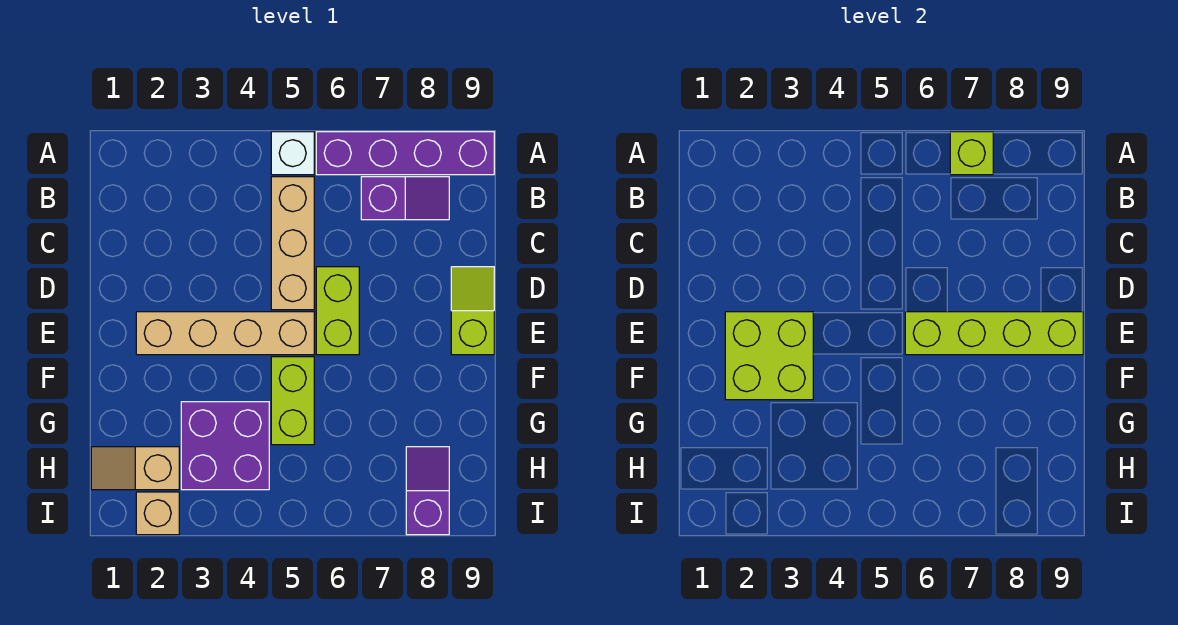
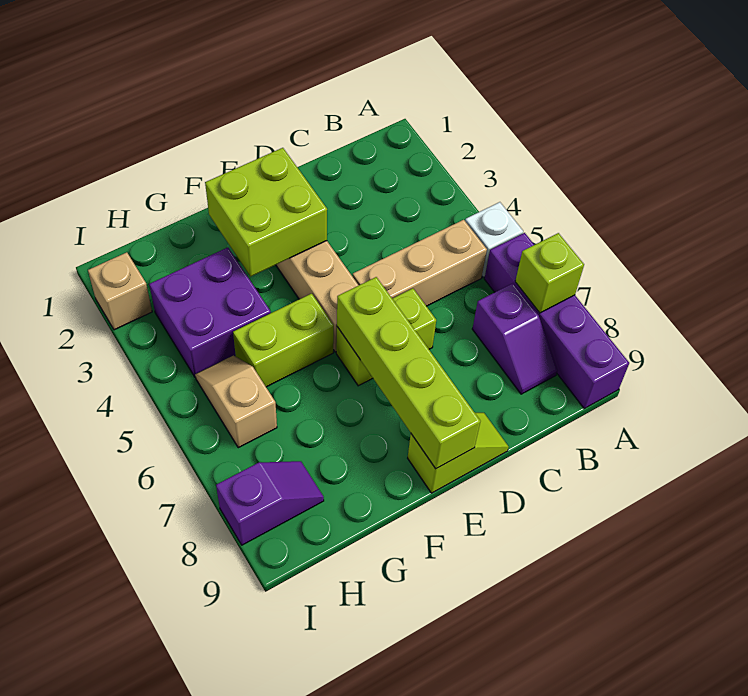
tan slope H1:H2 level 1 top 2 -> tan slope H5:H6 level 1 top 6

